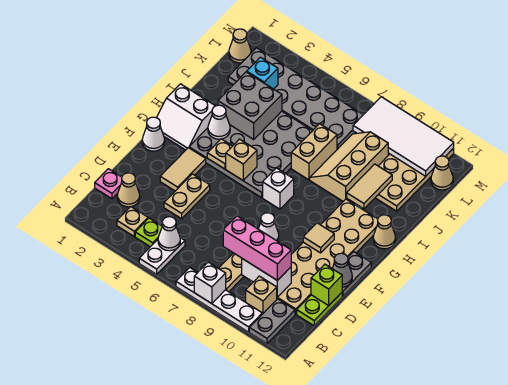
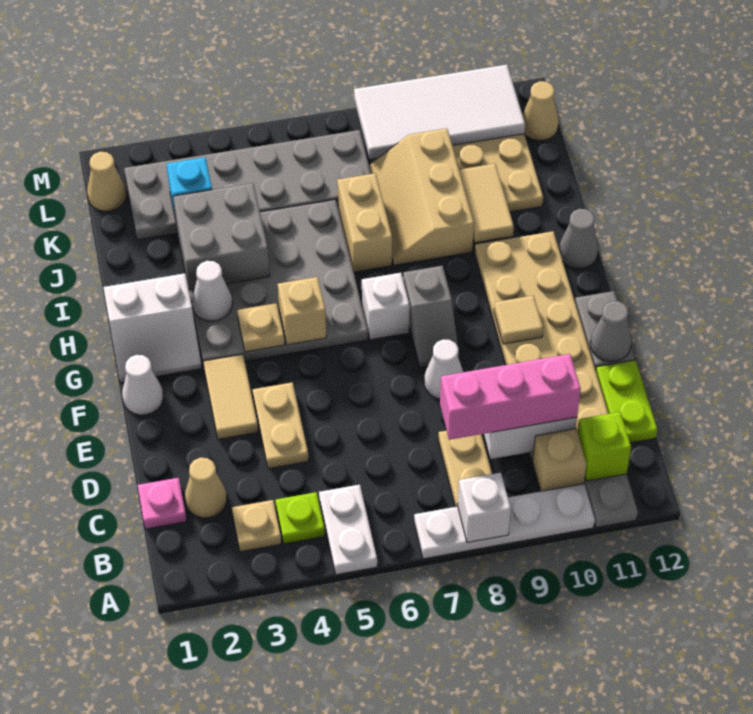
white cone B5 level 2 -> none
lime brick D12 level 2 -> lime brick B11 level 2
none -> grey slope F8:G8 level 1 top G
tan cone H12 level 1 -> grey cone H12 level 1

